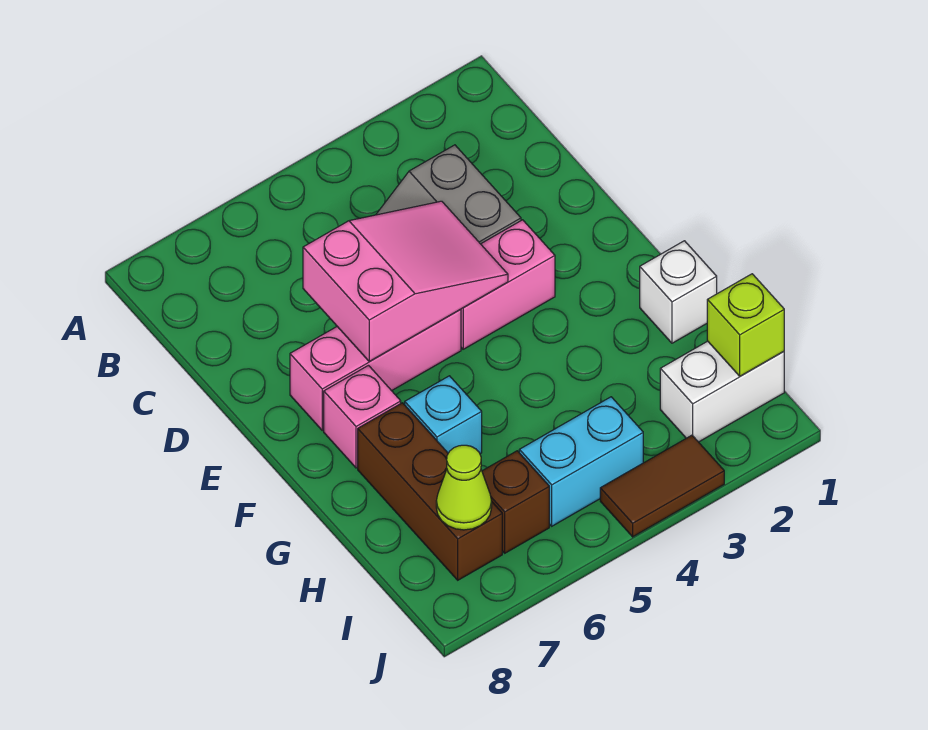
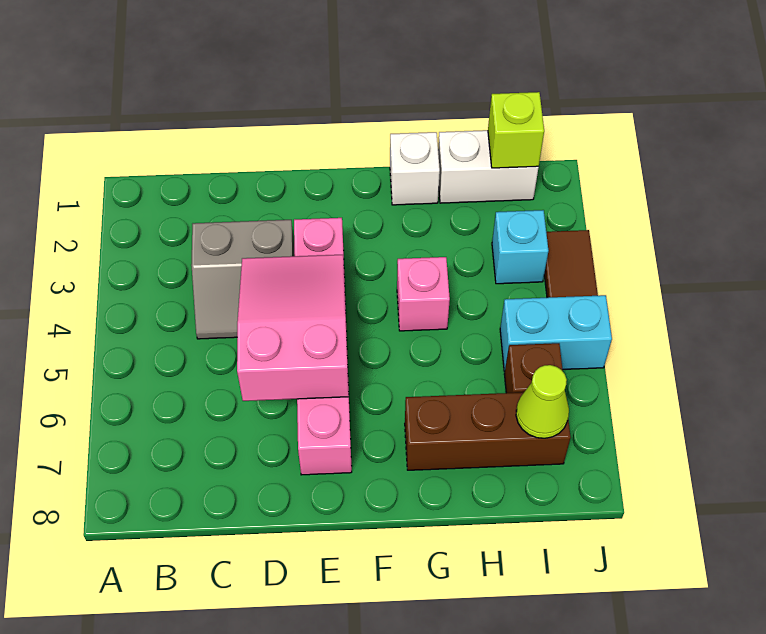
pink brick F7 level 1 -> pink brick G4 level 1
cyan brick G6 level 1 -> cyan brick I3 level 1
white brick I1:I2 level 1 -> white brick H1:I1 level 1
cyan brick I4:I5 level 1 -> cyan brick I5:J5 level 1

